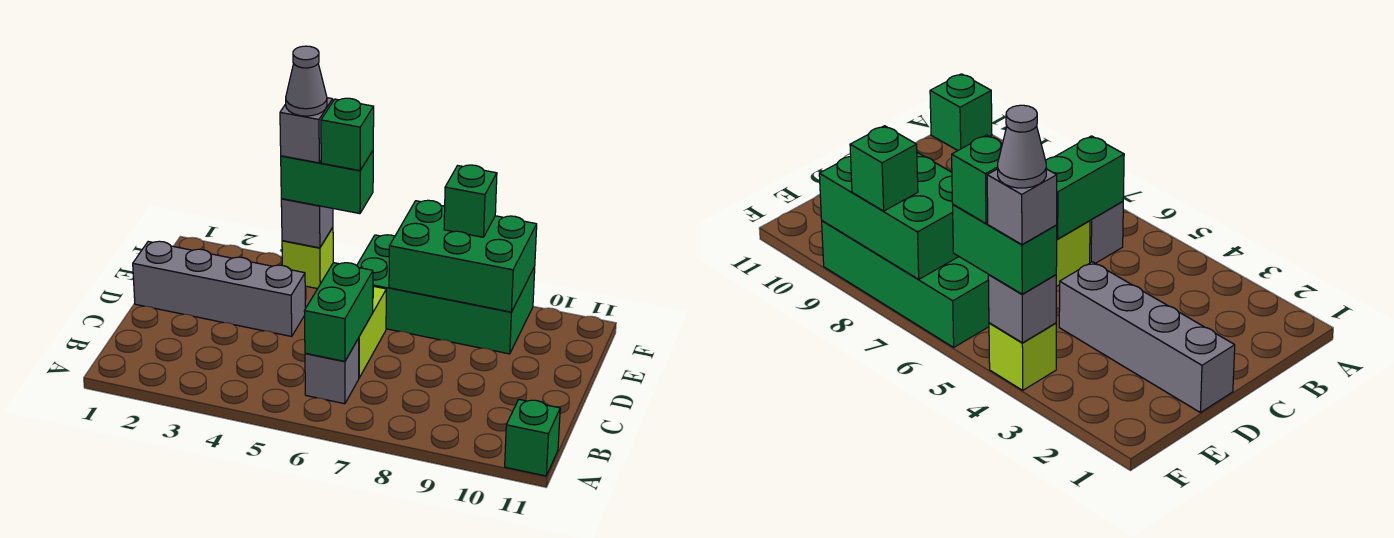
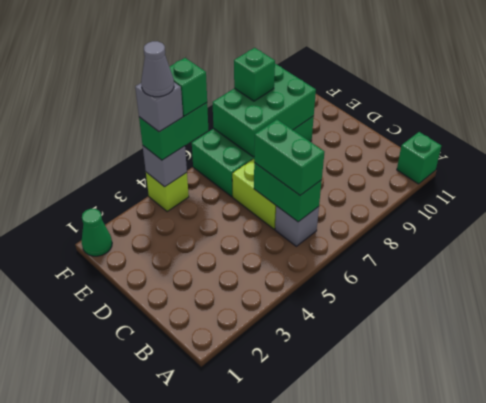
none -> green brick B6:C6 level 3
grey brick D1:D4 level 1 -> none
none -> green cone F1 level 1

